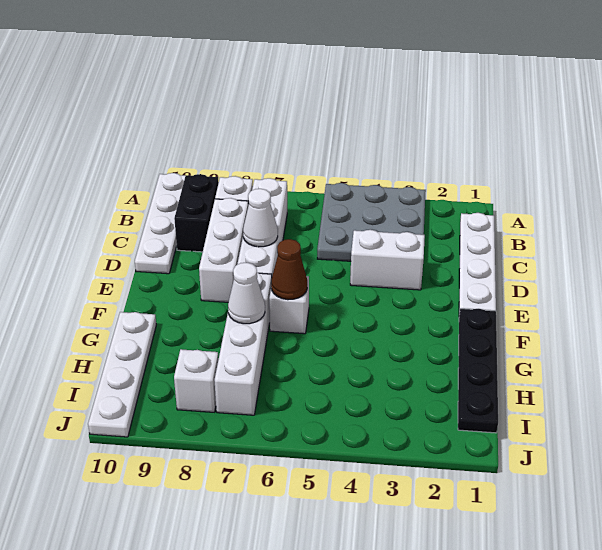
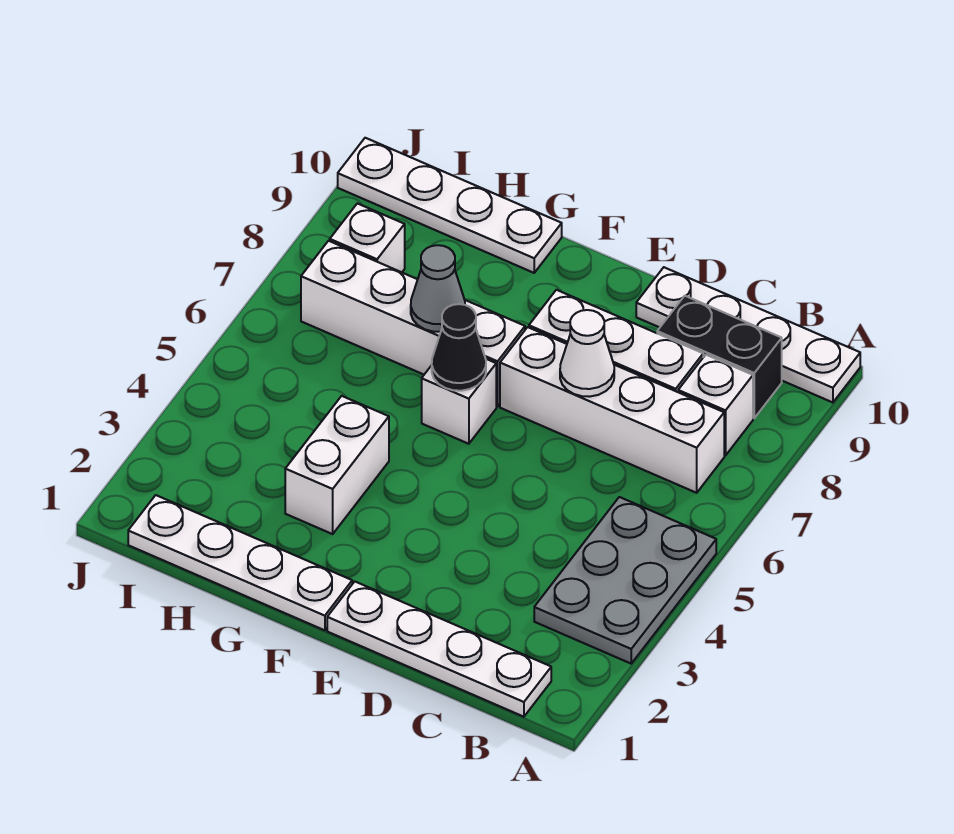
grey plate A3:C5 level 1 -> grey plate A3:B5 level 1
white brick D3:D4 level 1 -> white brick G3:G4 level 1
black plate F1:I1 level 1 -> white plate F1:I1 level 1
brown cone F6 level 2 -> black cone F6 level 2
white cone G7 level 2 -> grey cone G7 level 2

